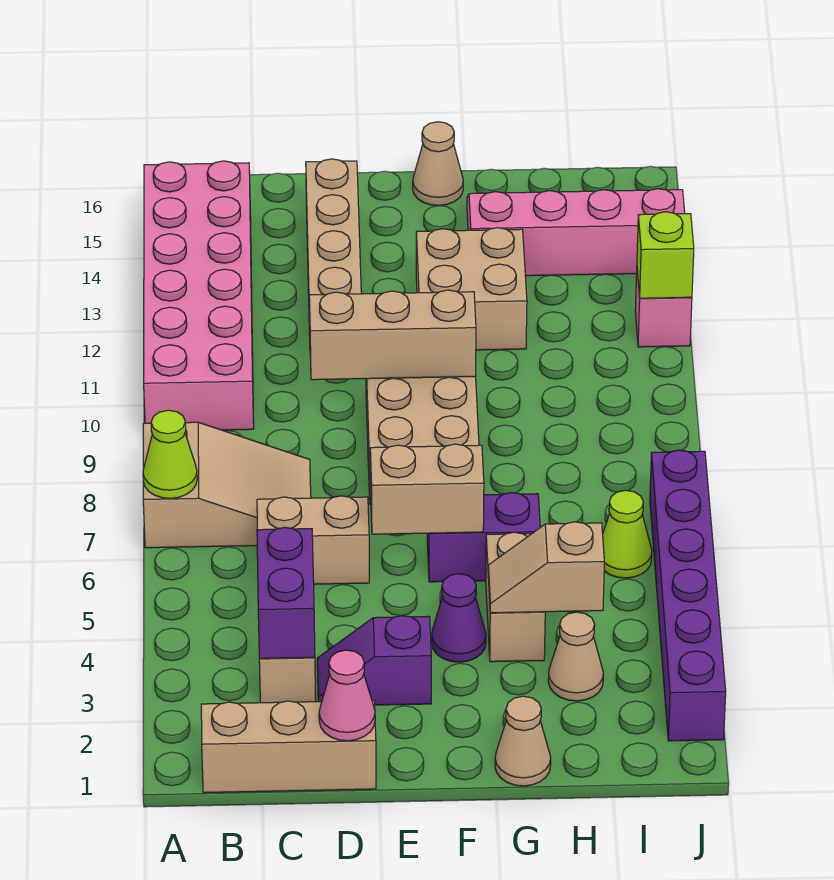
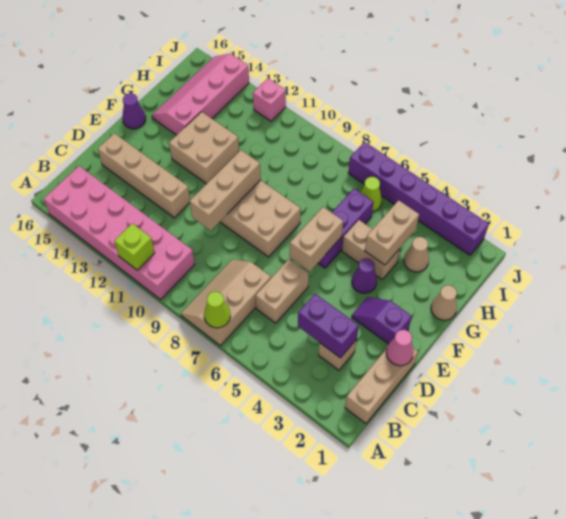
tan slope A7:C8 level 1 top A -> tan slope A7:C8 level 1 top 7
purple slope D3:E3 level 1 top E -> purple slope E2:E3 level 1 top 2
purple brick F6:G6 level 1 -> purple brick F6:H6 level 1
tan cone F16 level 1 -> purple cone F16 level 1
tan slope G4:H4 level 2 top H -> tan brick G4:H4 level 2
lime brick J12 level 2 -> lime brick A11 level 2

